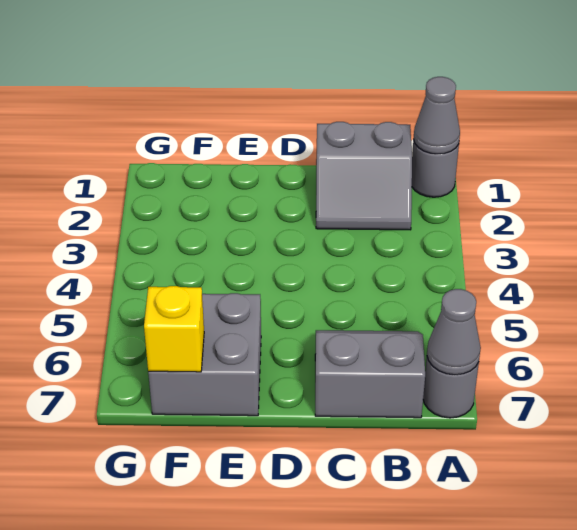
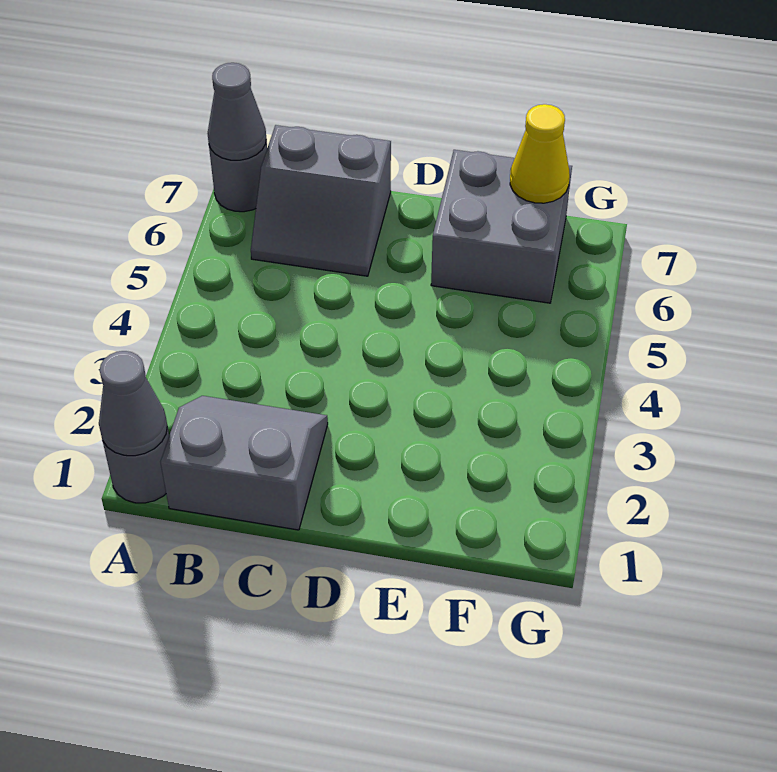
yellow brick F7 level 2 -> yellow cone F7 level 2

